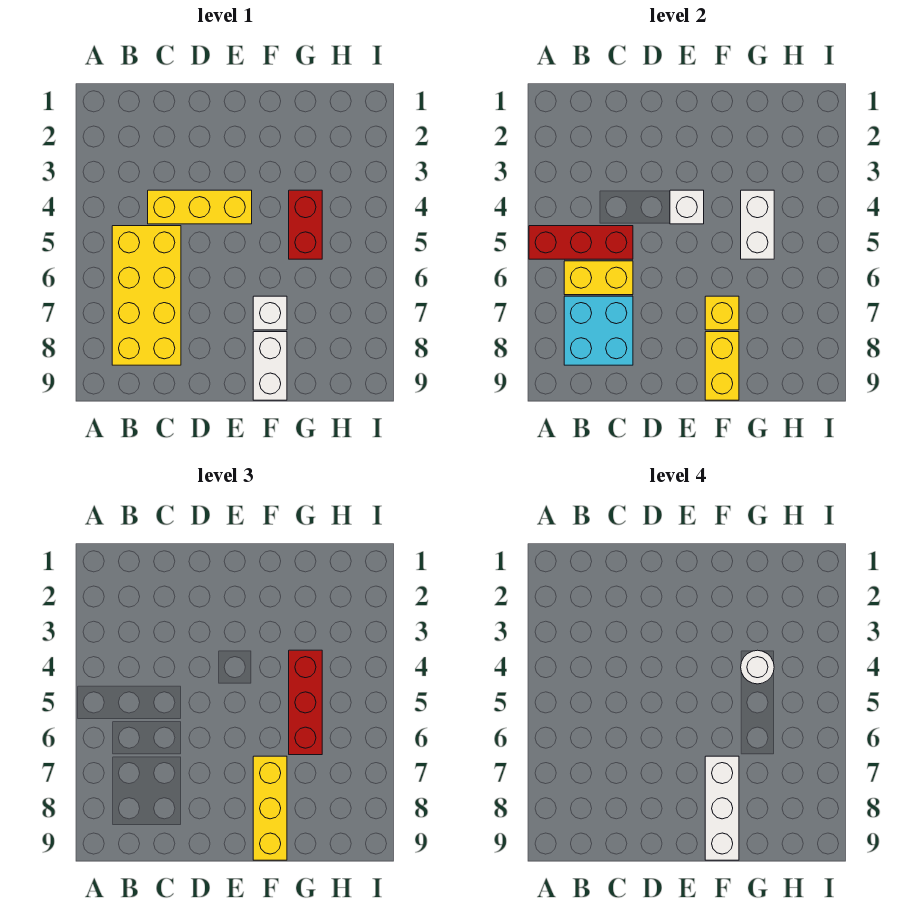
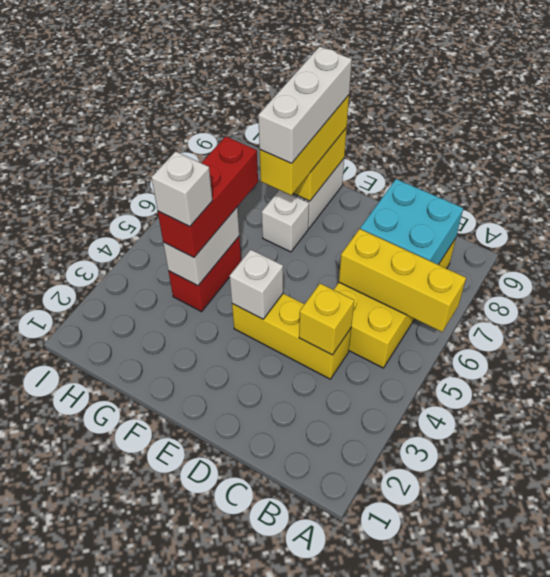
red brick A5:C5 level 2 -> none
yellow brick B6:C6 level 2 -> yellow brick A6:C6 level 2
yellow brick F7 level 2 -> yellow brick C4 level 2
white round brick G4 level 4 -> white brick G4 level 4

